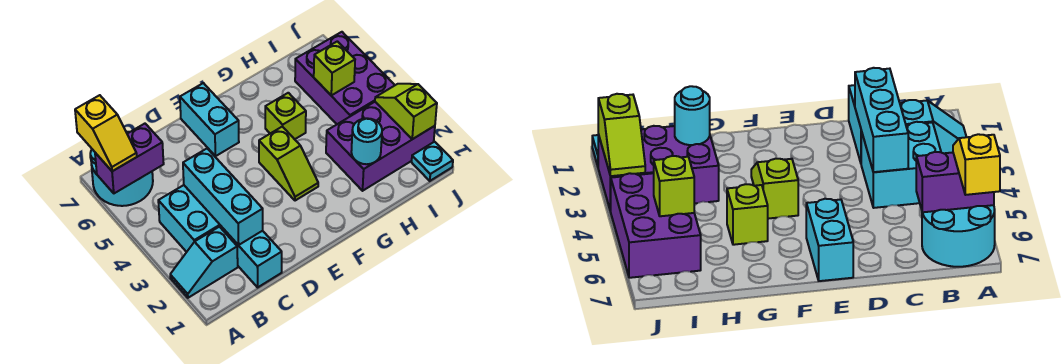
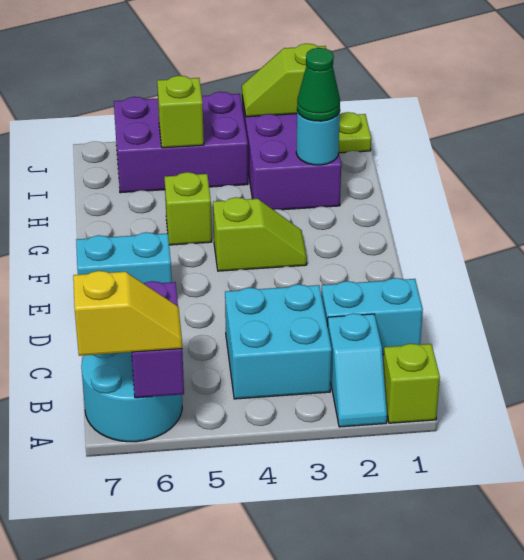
none -> lime brick A1 level 1
cyan brick C2:C4 level 2 -> none
none -> green cone H2 level 3
cyan plate J1 level 1 -> lime plate J1 level 1

